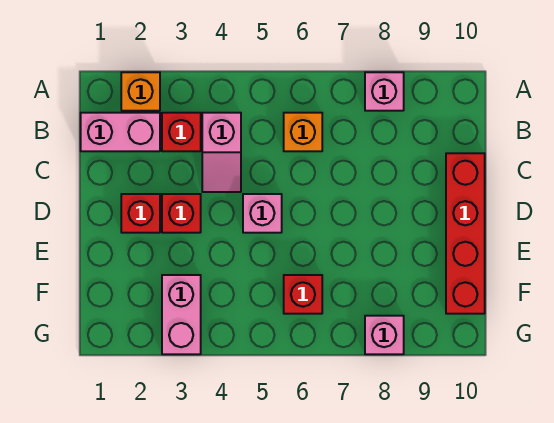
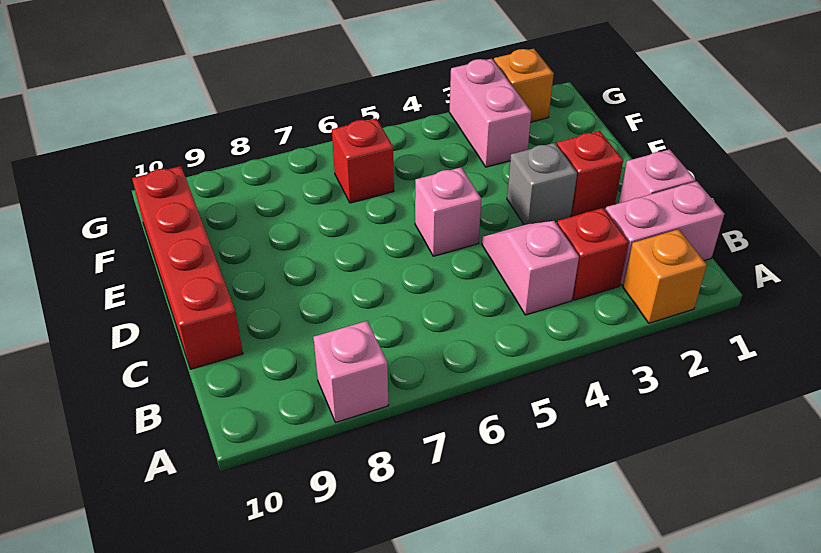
orange brick B6 level 1 -> orange brick G2 level 1
red brick D3 level 1 -> grey brick D3 level 1
pink brick G8 level 1 -> pink brick C1 level 1

